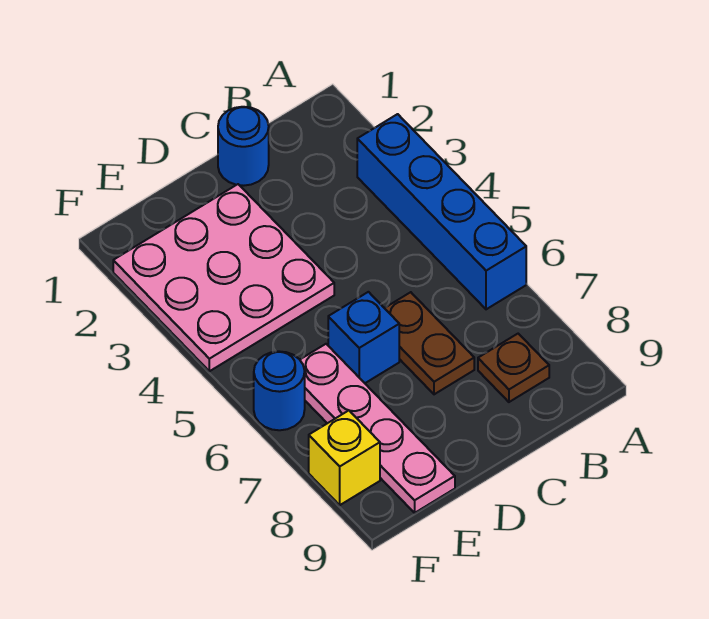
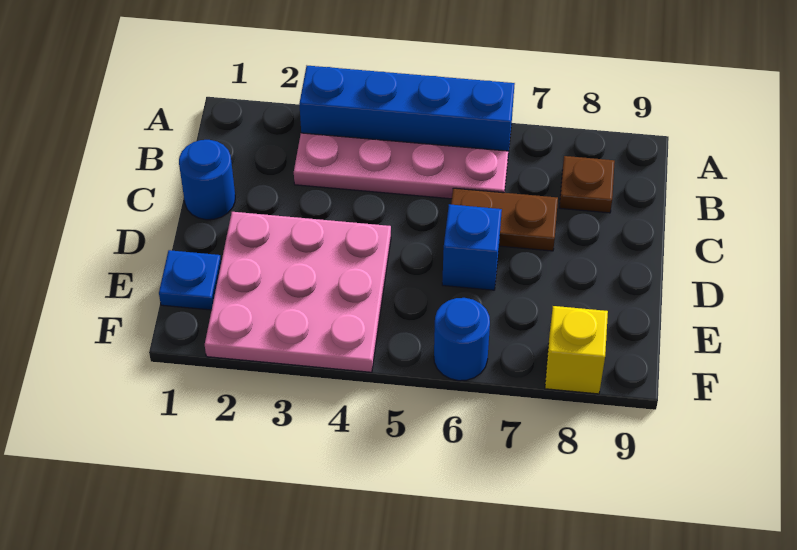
none -> blue plate E1 level 1
pink plate E6:E9 level 1 -> pink plate B3:B6 level 1

